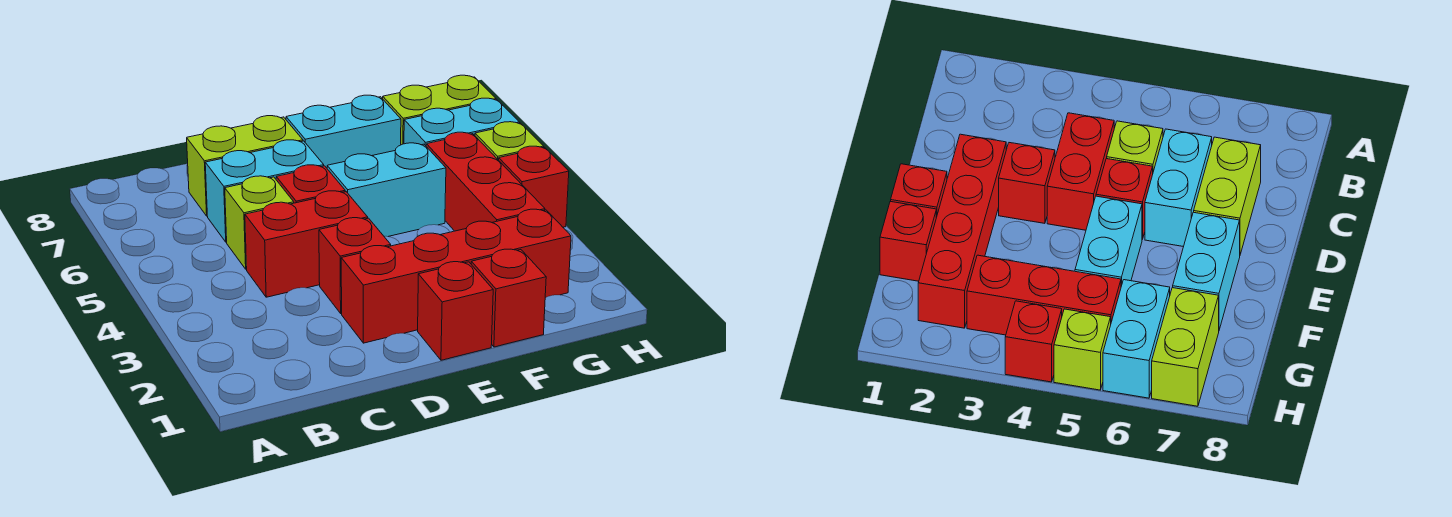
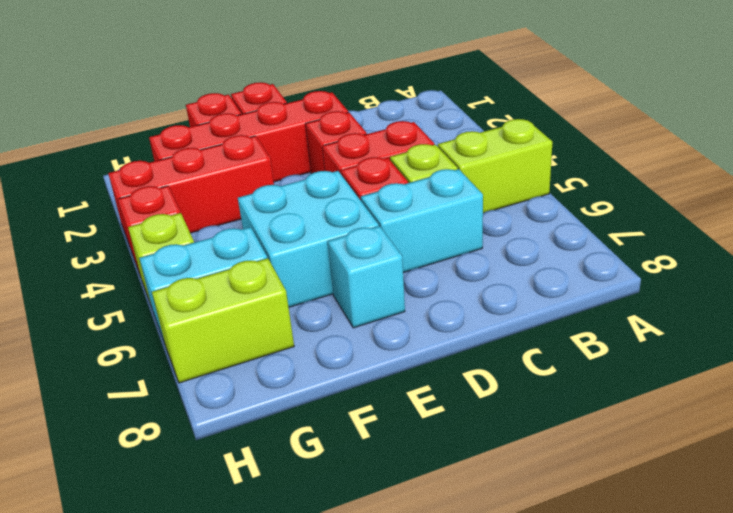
lime brick C7:D7 level 1 -> lime brick A5:B5 level 1
cyan brick E5:F5 level 1 -> cyan brick E5:F6 level 1
cyan brick E7:F7 level 1 -> cyan brick E7 level 1
red brick G3:G5 level 1 -> red brick F3:H3 level 1

